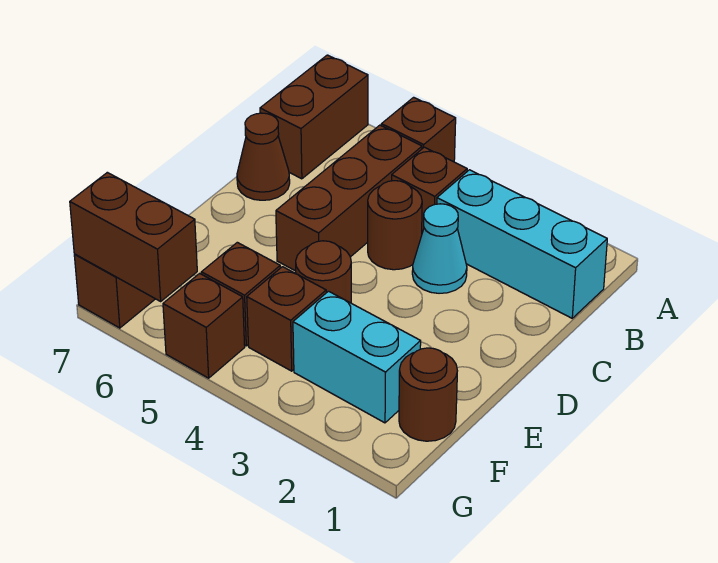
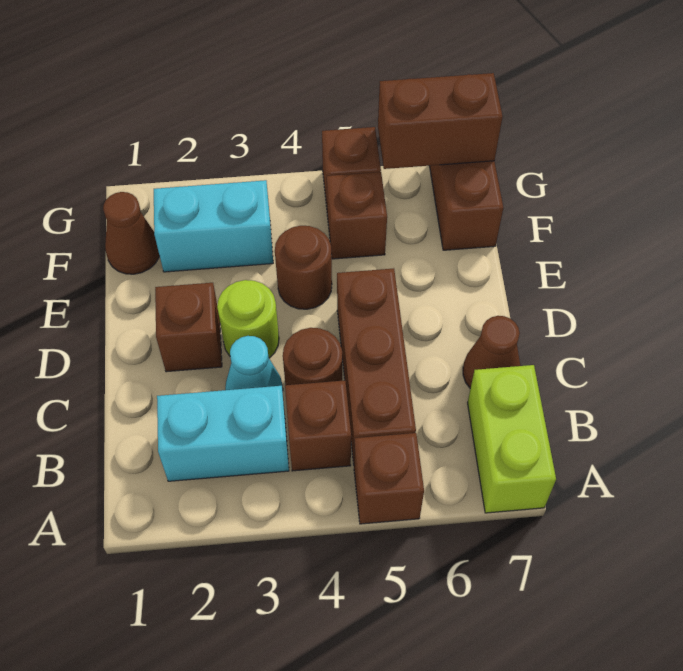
brown brick A7:B7 level 1 -> lime brick A7:B7 level 1
cyan brick B1:B3 level 1 -> cyan brick B2:B3 level 1
none -> lime round brick D3 level 1
brown round brick F1 level 1 -> brown cone F1 level 1
brown brick F4 level 1 -> brown brick D2 level 1

